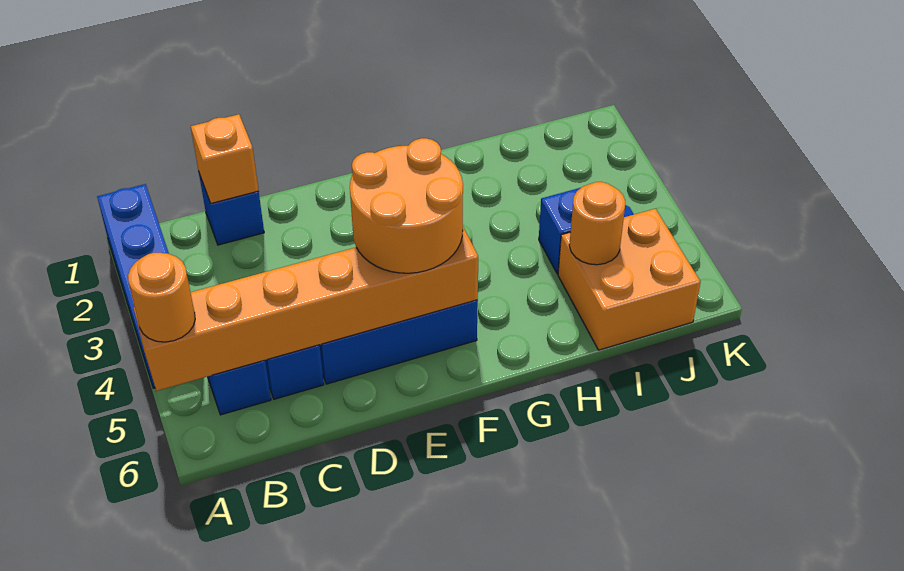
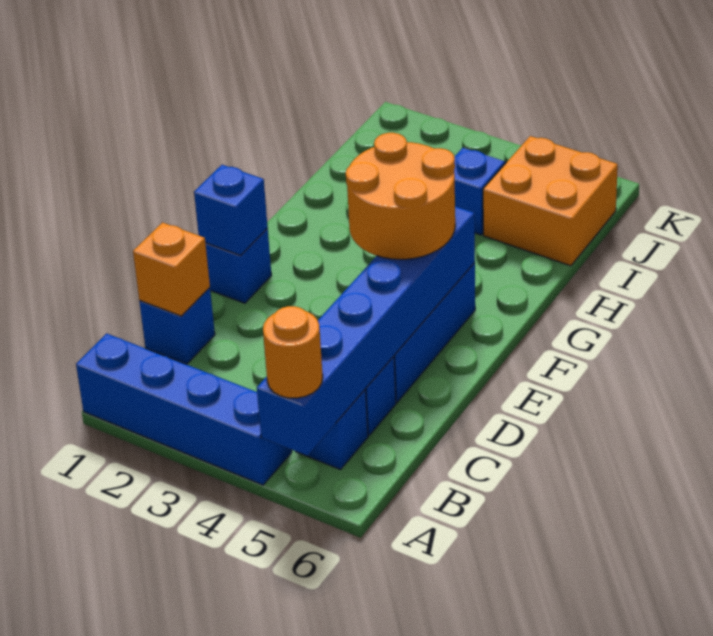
orange brick A5:F5 level 2 -> blue brick A5:F5 level 2
none -> blue brick E1 level 1
none -> blue brick E1 level 2
orange round brick I5 level 2 -> none

